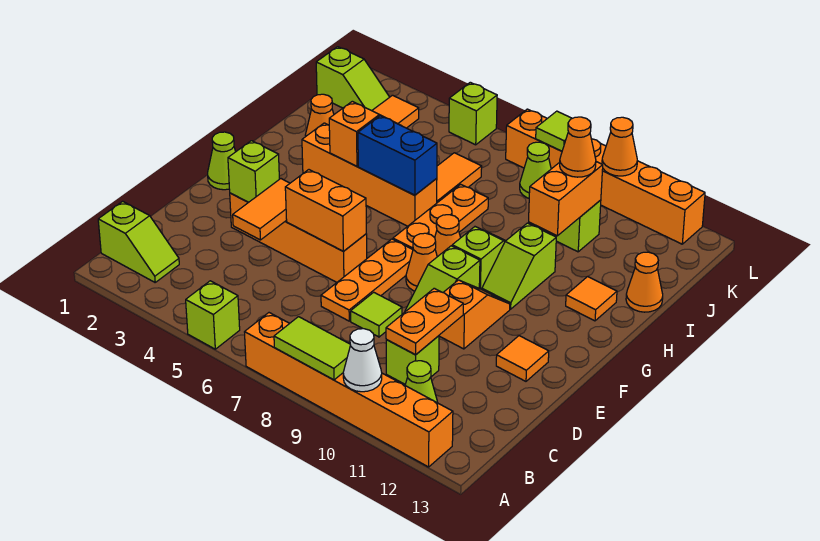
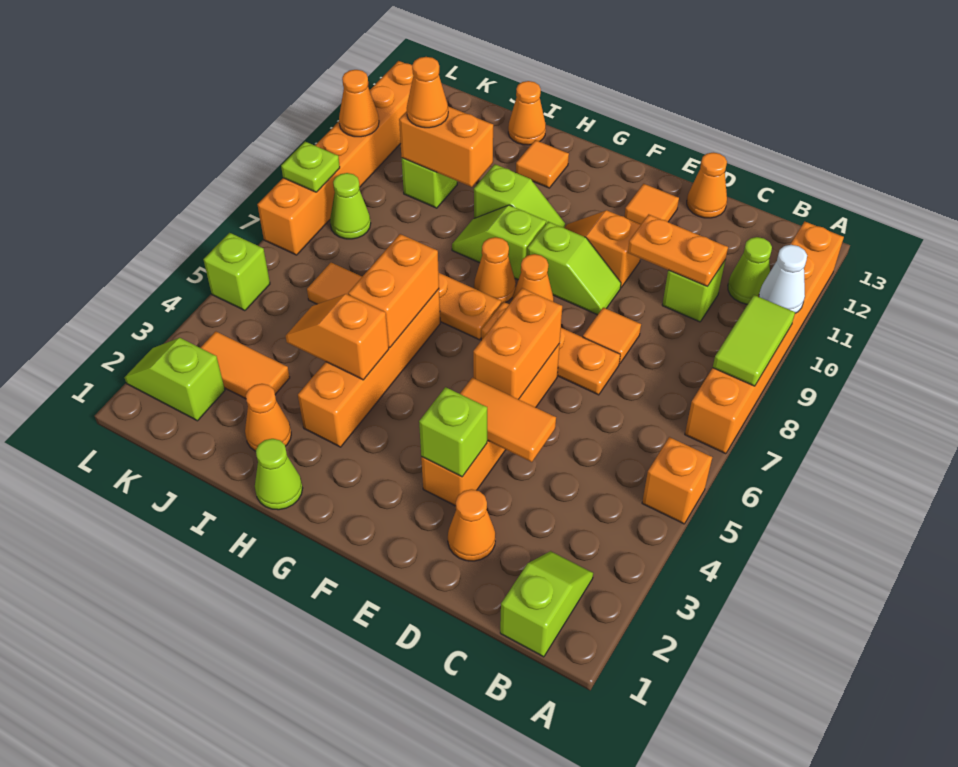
lime brick A5 level 1 -> orange brick A5 level 1
none -> orange cone D2 level 1
lime tile D8 level 1 -> orange tile D8 level 1
none -> orange cone D13 level 1
lime cone F1 level 1 -> lime cone H1 level 1
blue brick H5:H6 level 2 -> orange brick H5:H6 level 2
lime slope K1:K2 level 1 top 1 -> lime slope K2:L2 level 1 top K
lime tile L8 level 2 -> lime plate L8 level 2

